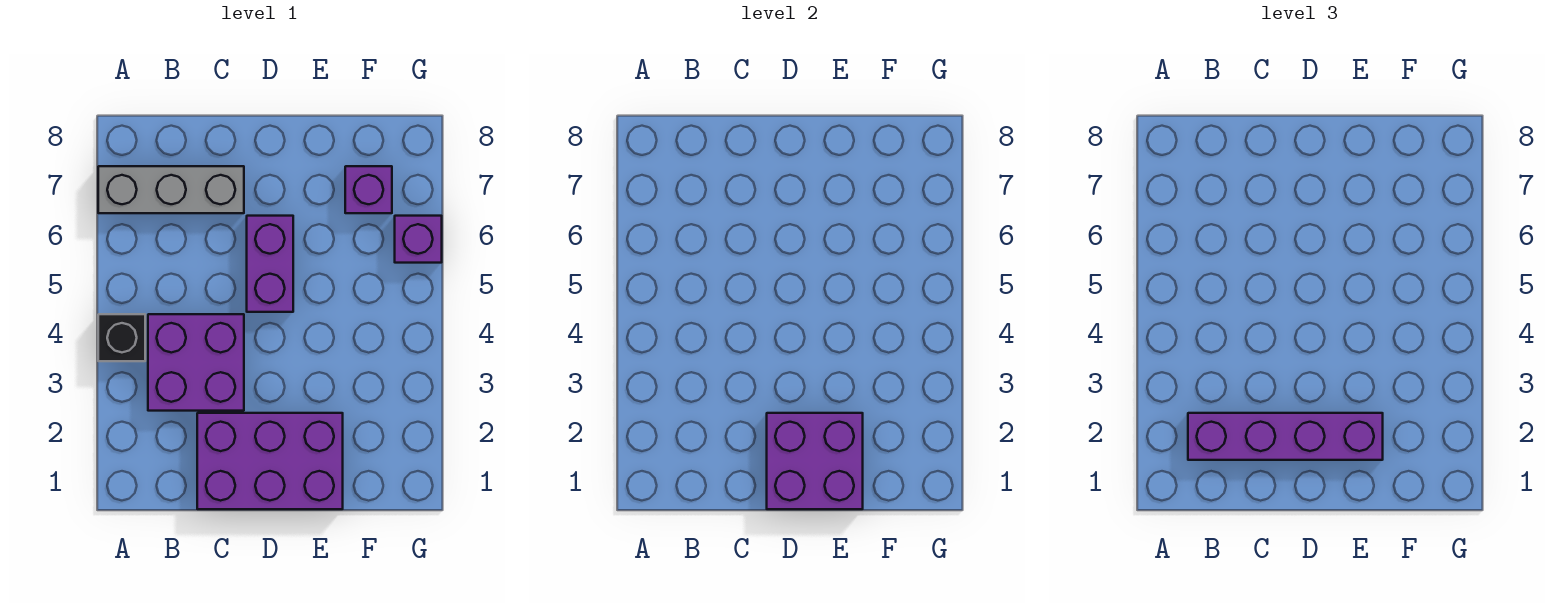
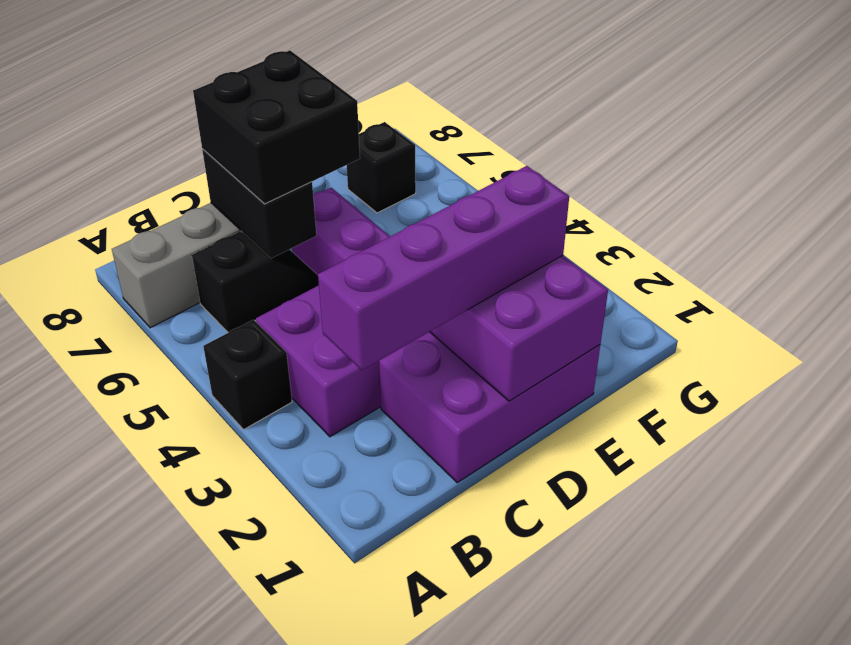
none -> black slope B6:C6 level 1 top B
none -> black brick C6:C7 level 2
none -> black brick C6:D7 level 3
purple brick F7 level 1 -> black brick F7 level 1
purple brick G6 level 1 -> none

